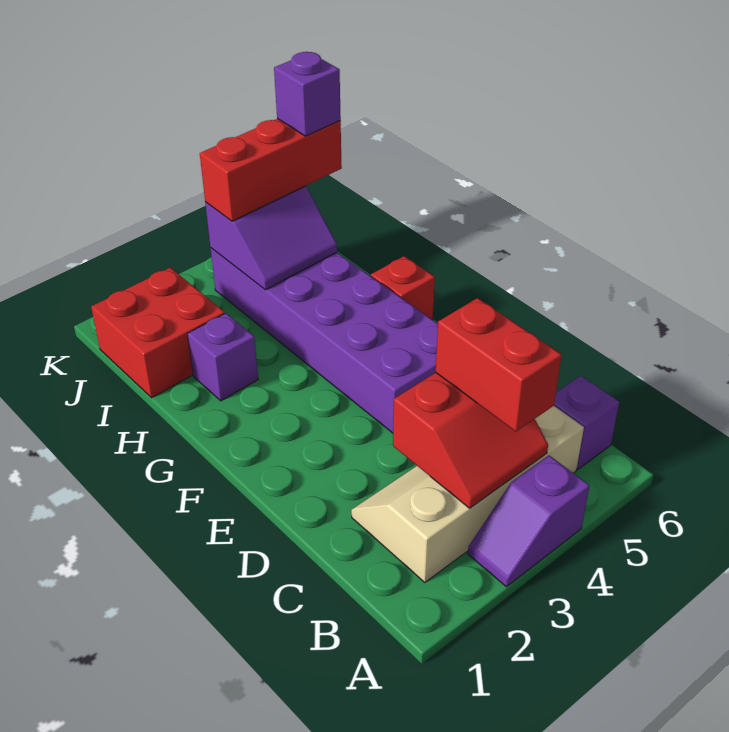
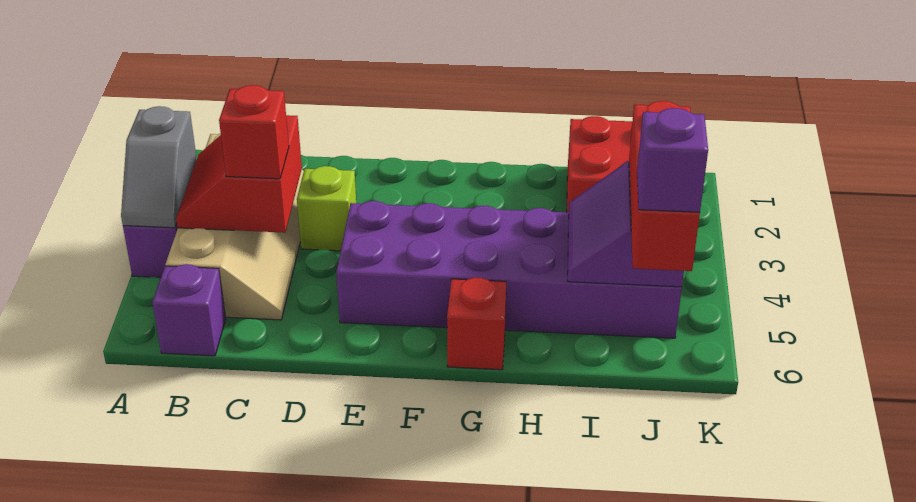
none -> grey slope A3:A4 level 2 top 3
red brick B4:C4 level 3 -> red brick C4 level 3
none -> lime brick D3 level 1
purple brick H2 level 1 -> none

